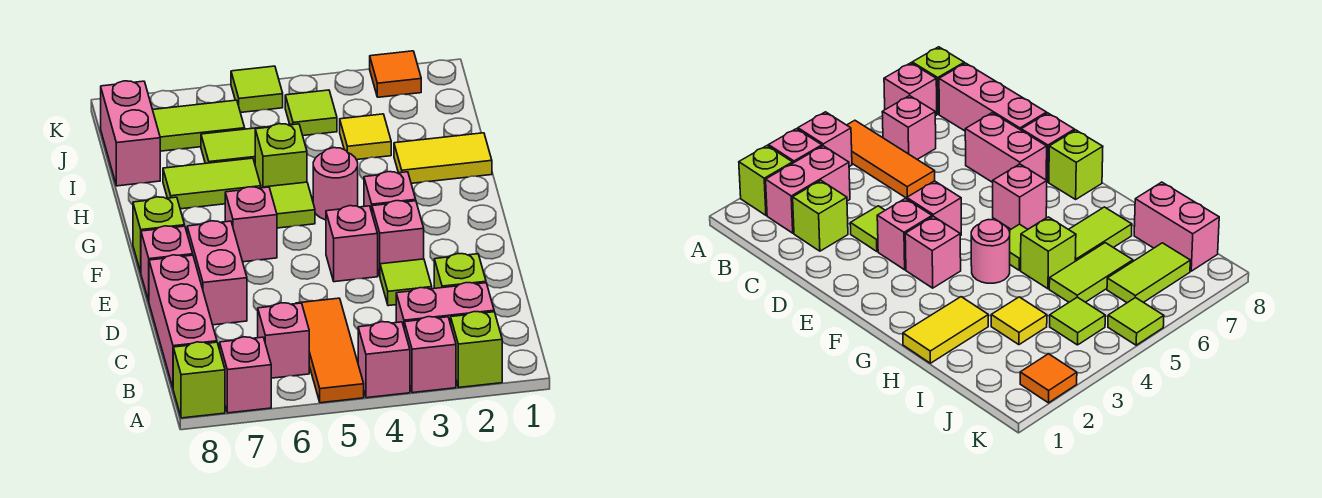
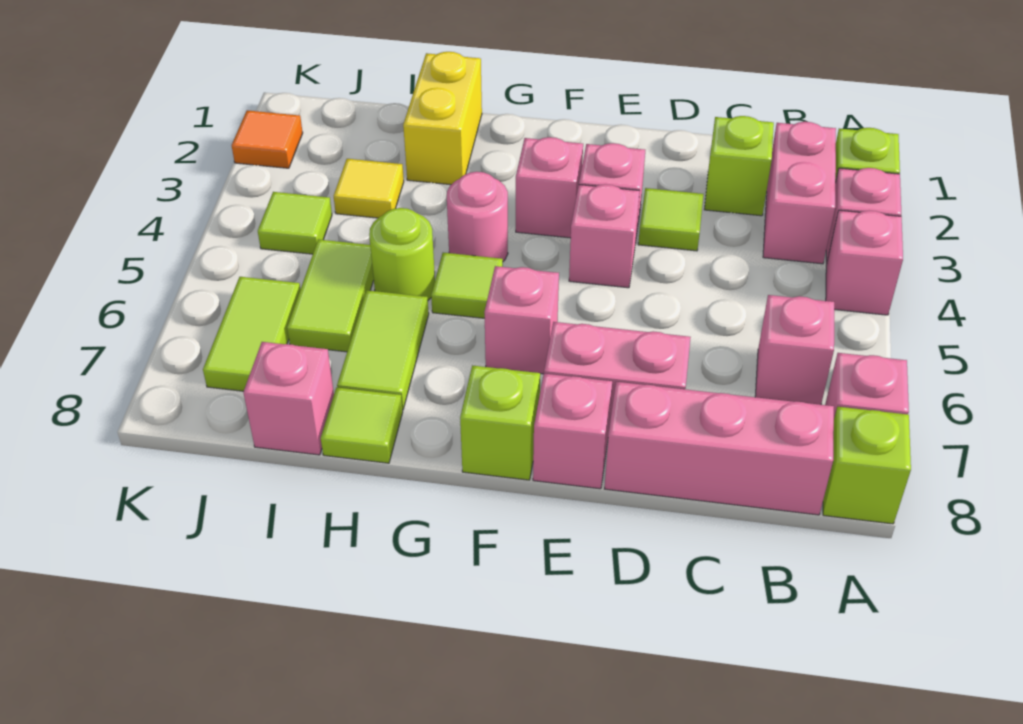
orange tile A5:C5 level 1 -> none
yellow tile H1:H2 level 1 -> yellow brick H1:H2 level 1
lime brick H5 level 1 -> lime round brick H5 level 1
pink brick I8:J8 level 1 -> pink brick I8 level 1
lime tile K5 level 1 -> lime tile H8 level 1

